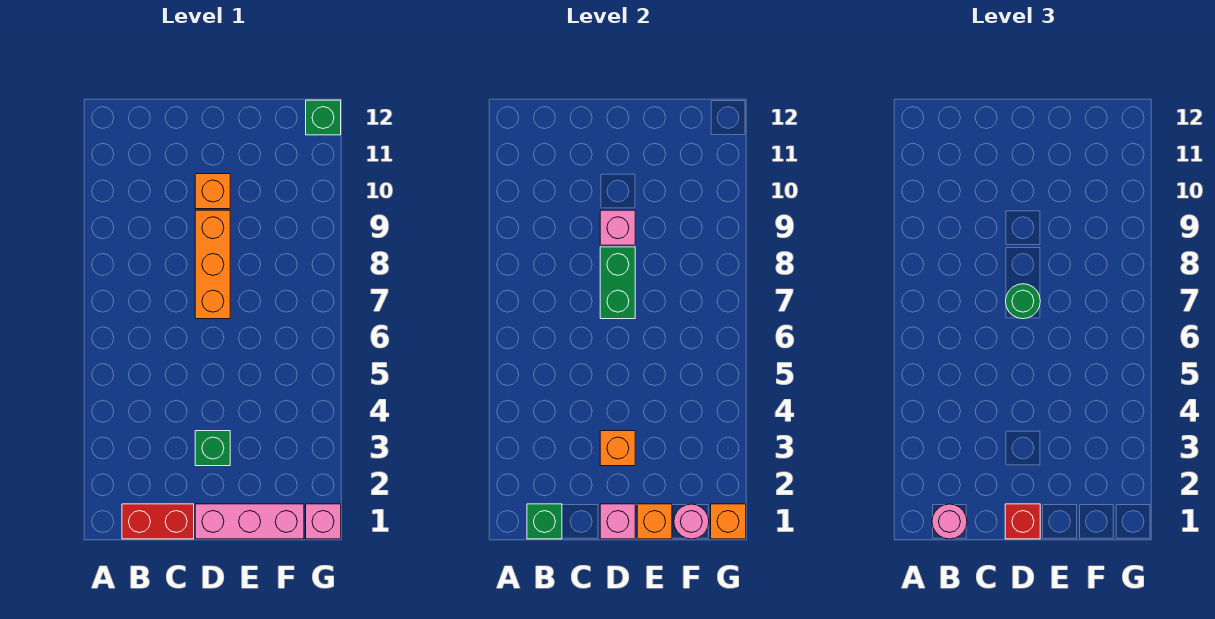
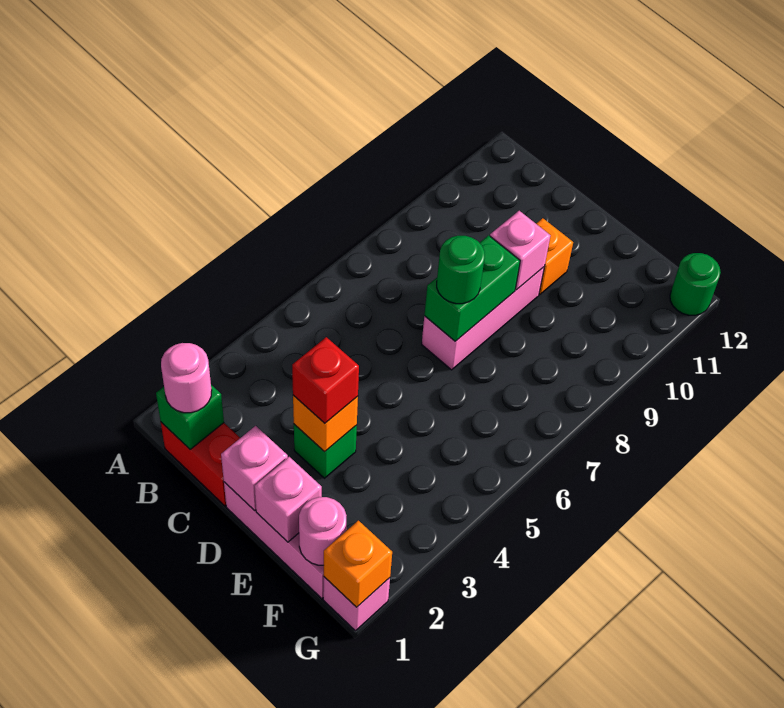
red brick D1 level 3 -> red brick D3 level 3
orange brick D7:D9 level 1 -> pink brick D7:D9 level 1
orange brick E1 level 2 -> pink brick E1 level 2
green brick G12 level 1 -> green round brick G12 level 1

